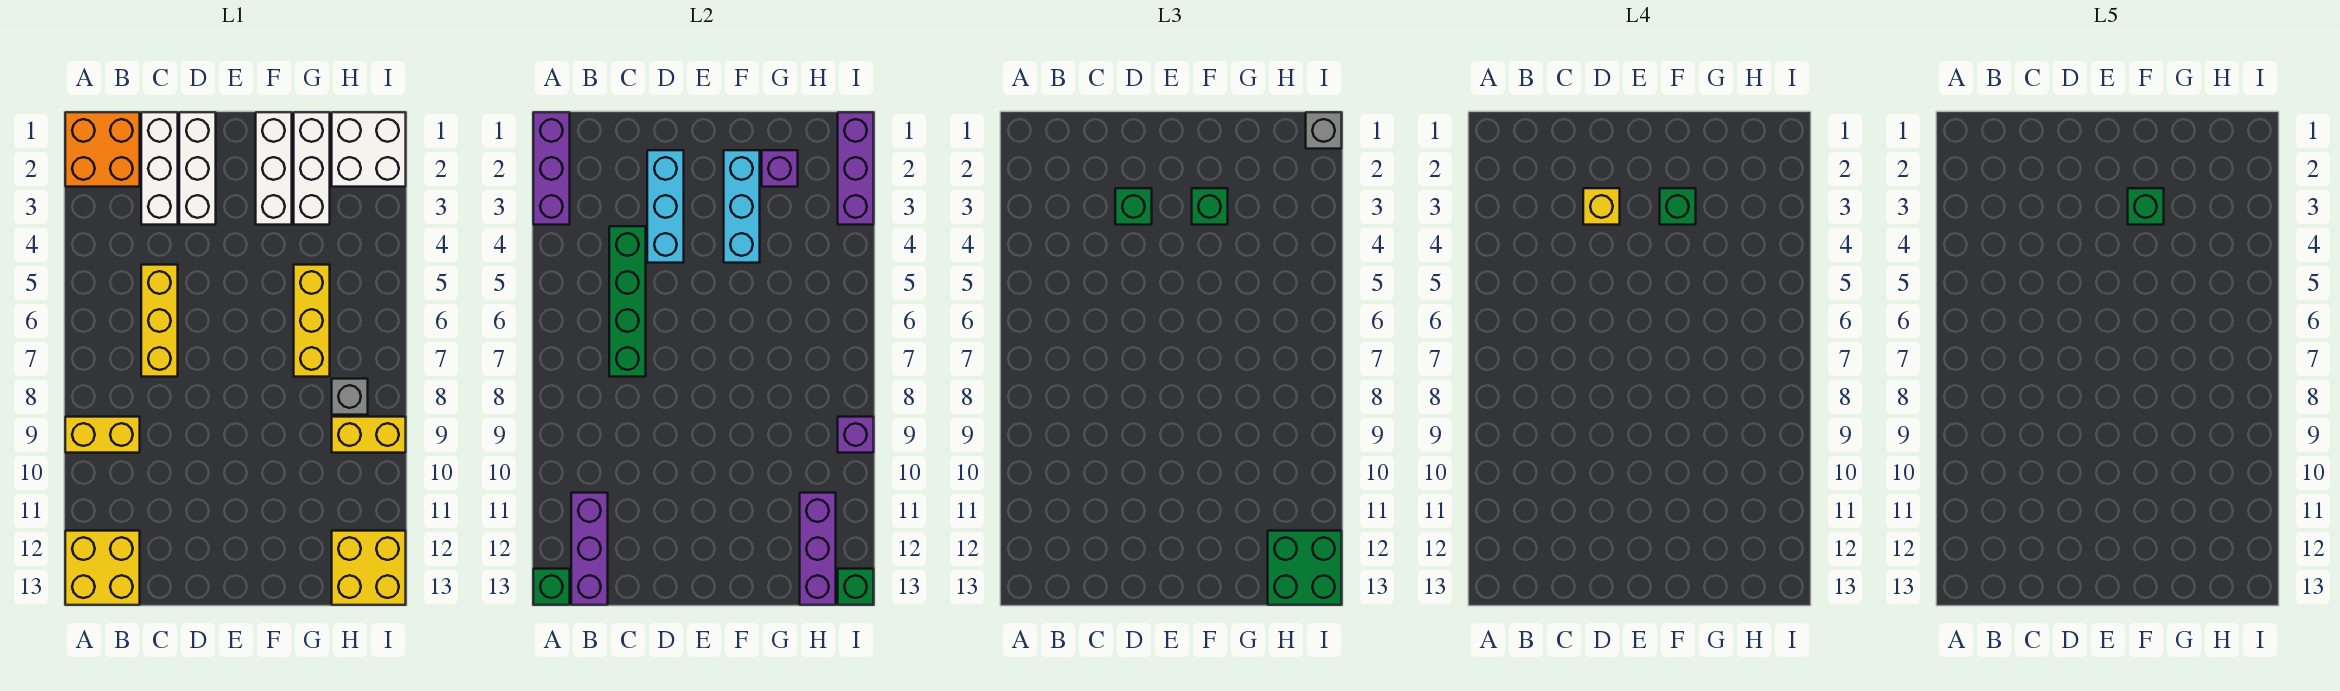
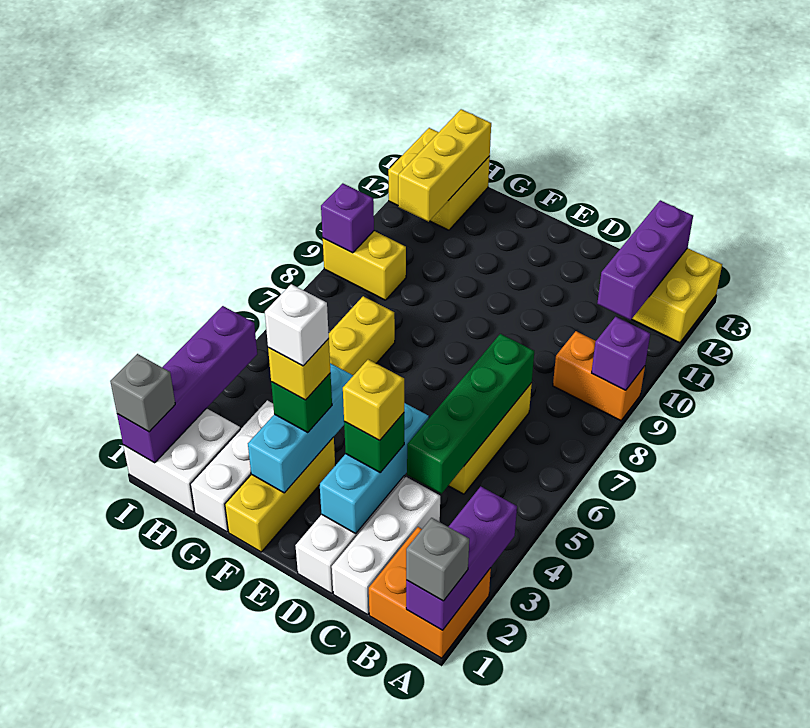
yellow brick A9:B9 level 1 -> orange brick A9:B9 level 1
green brick A13 level 2 -> none
white brick F1:F3 level 1 -> yellow brick F1:F3 level 1
green brick F3 level 4 -> yellow brick F3 level 4
green brick F3 level 5 -> white brick F3 level 5
purple brick G2 level 2 -> purple brick A9 level 2
grey brick H8 level 1 -> grey brick A1 level 3
purple brick H11:H13 level 2 -> yellow brick H11:H13 level 2
green brick H12:I13 level 3 -> none
purple brick I1:I3 level 2 -> purple brick I1:I4 level 2
green brick I13 level 2 -> none

